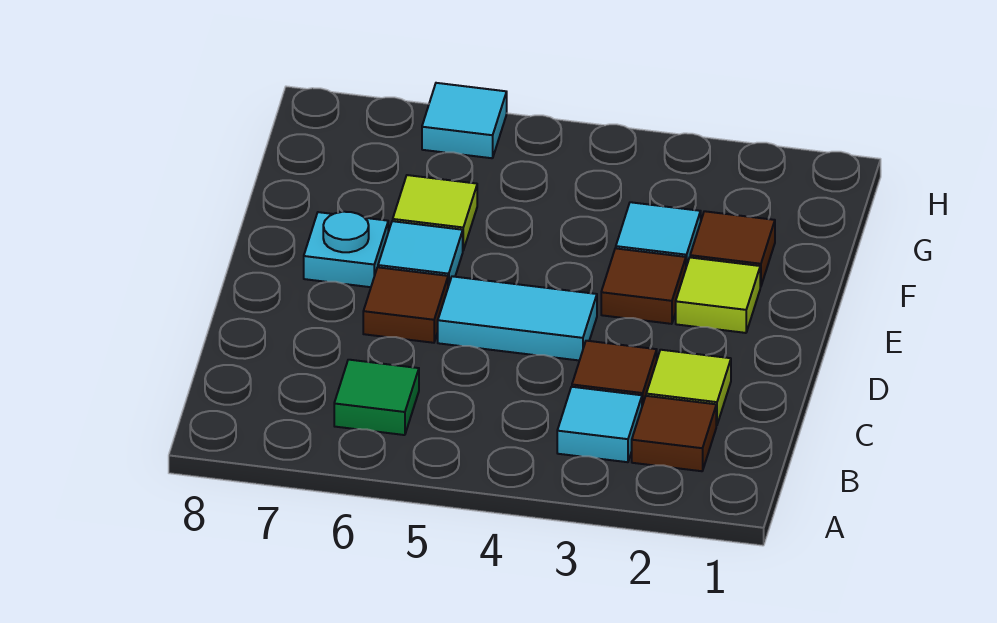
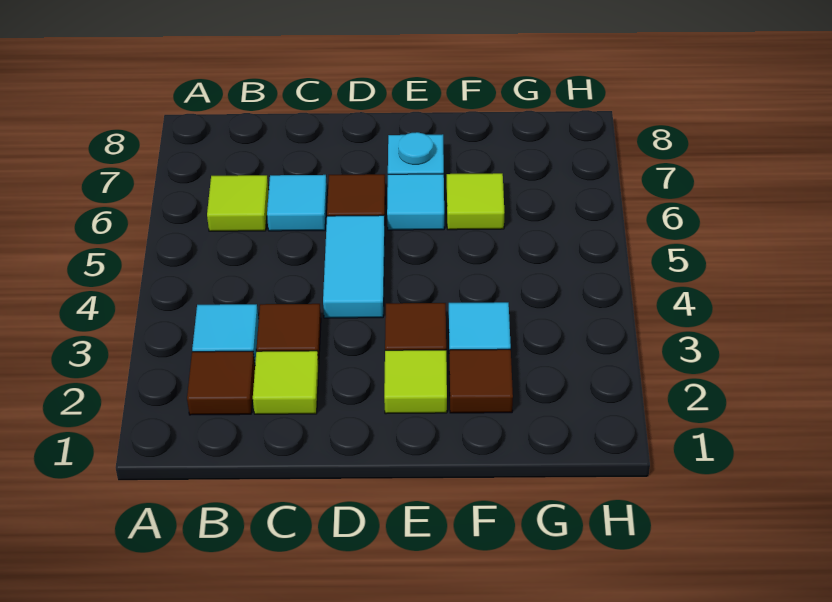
green tile B6 level 1 -> lime tile B6 level 1
cyan tile H6 level 1 -> cyan tile C6 level 1

